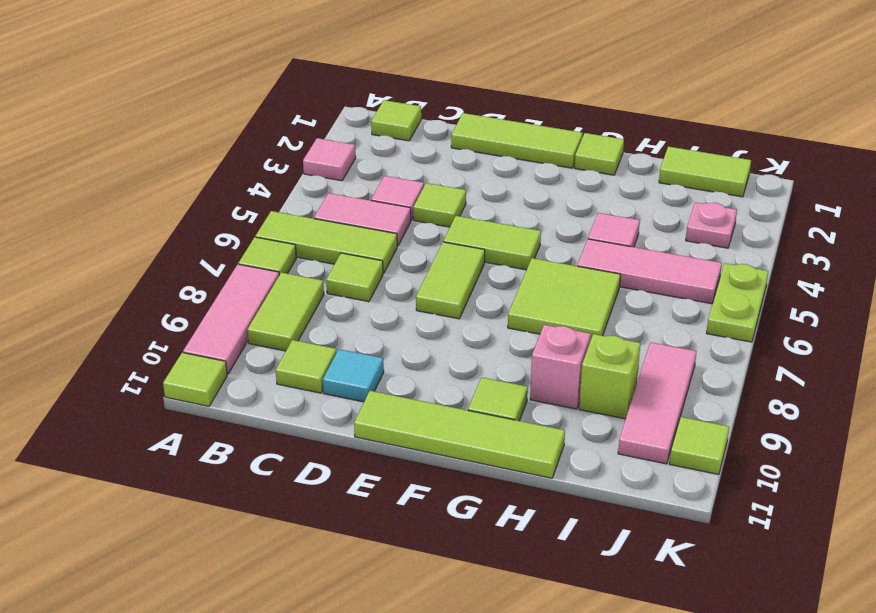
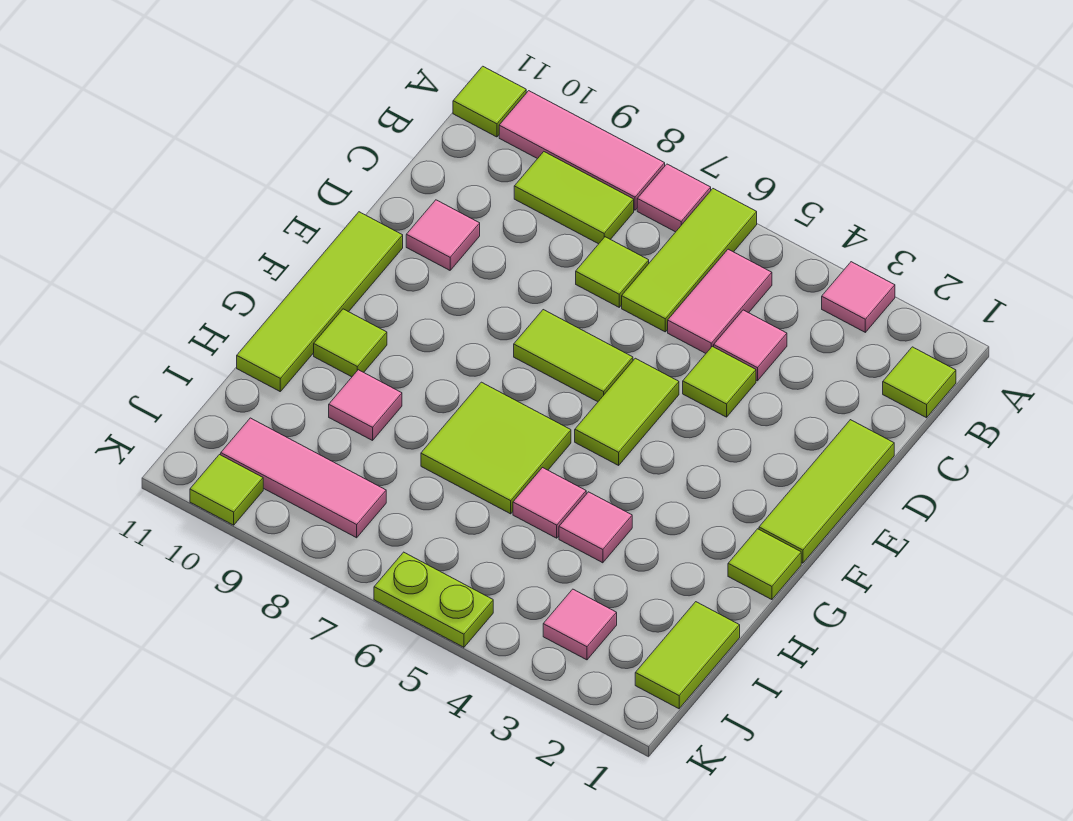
lime tile A7 level 1 -> pink tile A7 level 1
lime tile C10 level 1 -> none
cyan tile D10 level 1 -> pink tile D10 level 1
pink tile H5:J5 level 1 -> pink tile H5 level 1
pink brick H9 level 1 -> pink tile H9 level 1
lime brick I9 level 1 -> none
pink plate J3 level 1 -> pink tile J3 level 1

